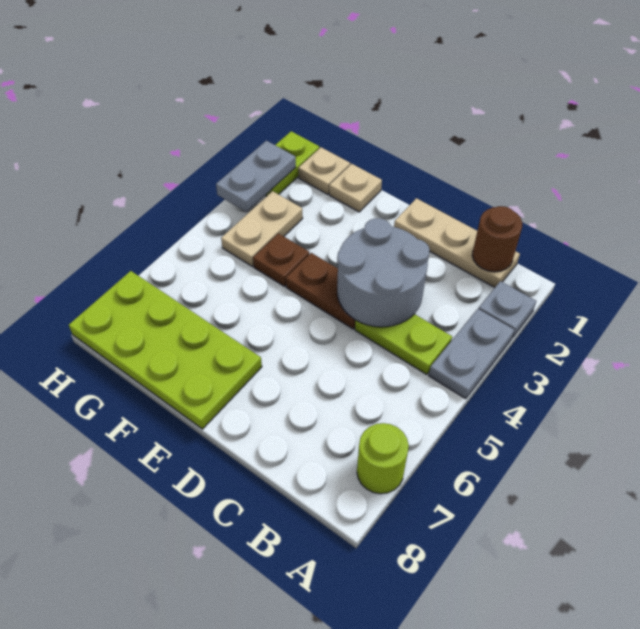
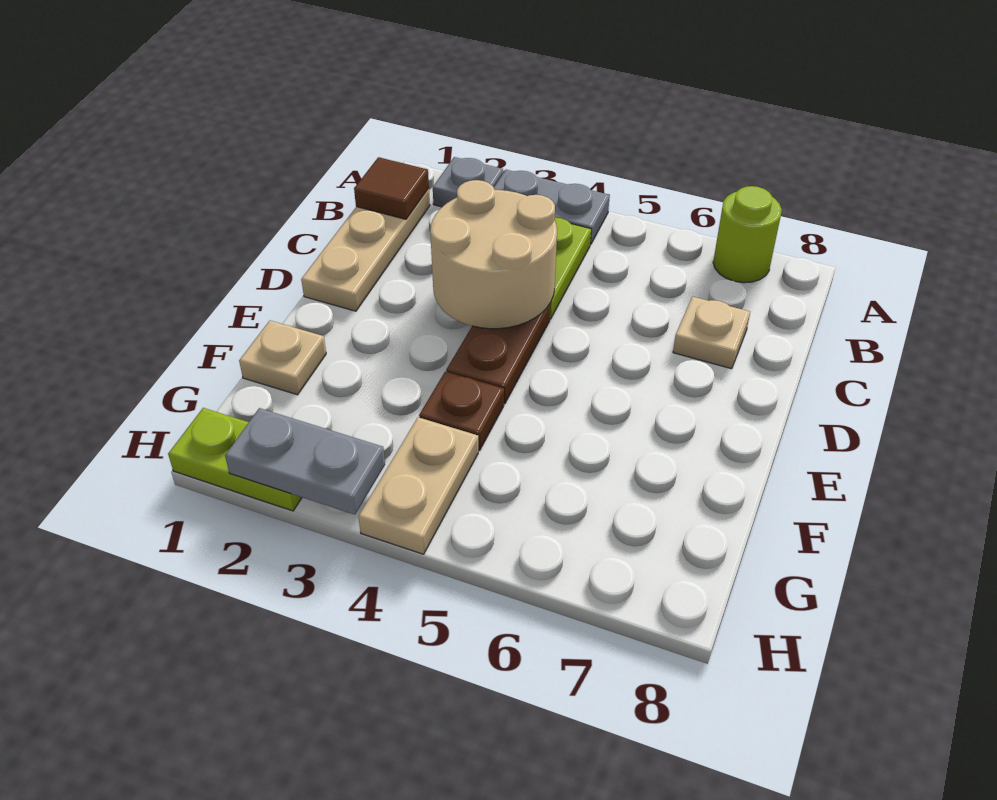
brown round brick B1 level 2 -> brown tile B1 level 2
grey round brick C3:D4 level 2 -> tan round brick C3:D4 level 2
lime plate E7:H8 level 1 -> none
tan plate G1 level 1 -> tan plate C7 level 1
tan plate G3:G4 level 1 -> tan plate G4:H4 level 1

